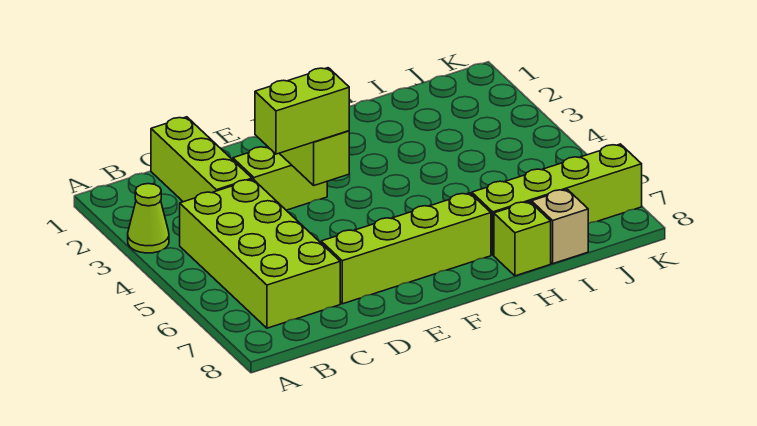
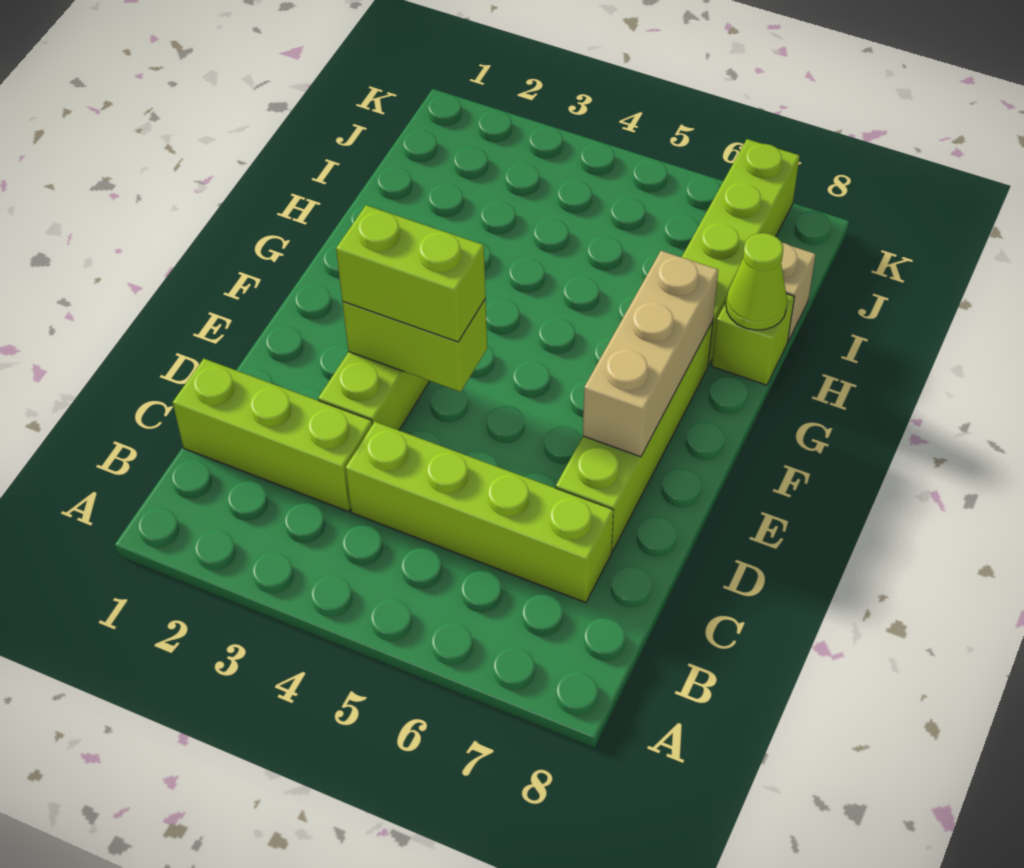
lime cone A3 level 1 -> lime cone H8 level 2
lime brick B4:C7 level 1 -> lime brick C4:C7 level 1
lime brick D4:E4 level 3 -> lime brick E3:E4 level 3
none -> tan brick E7:G7 level 2

